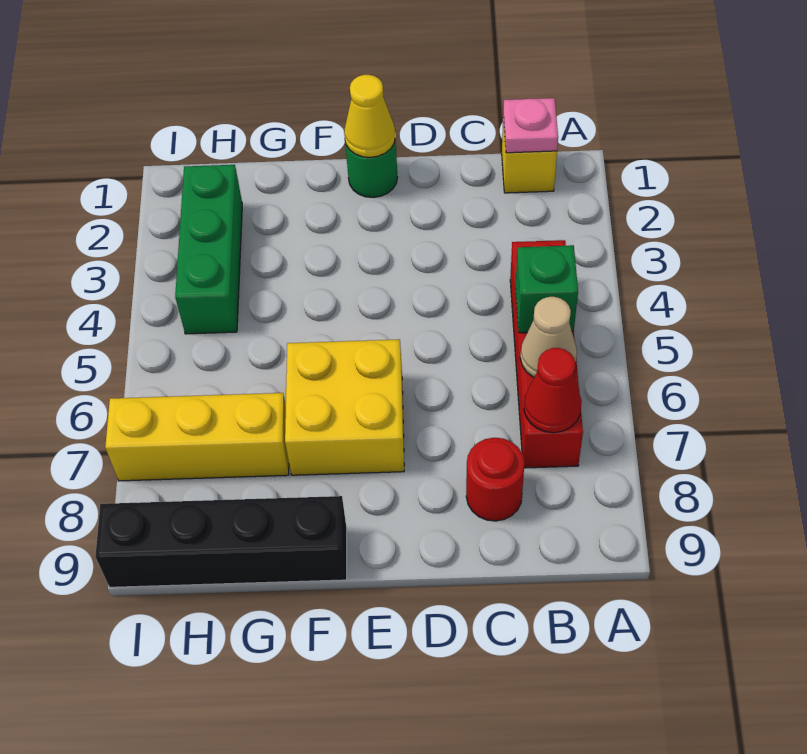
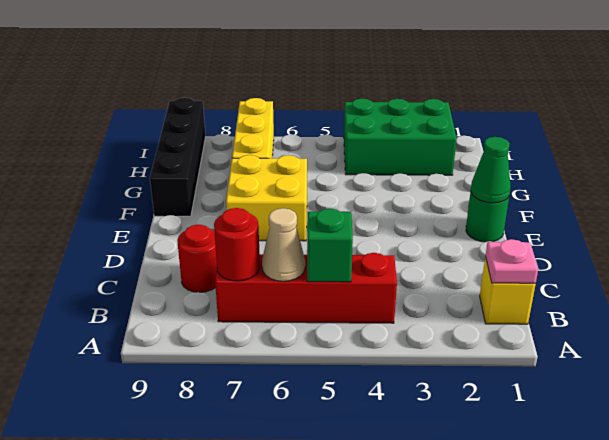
red cone B7 level 2 -> red round brick B7 level 2
yellow cone E1 level 2 -> green cone E1 level 2
green brick H2:H4 level 1 -> green brick H2:I4 level 1

